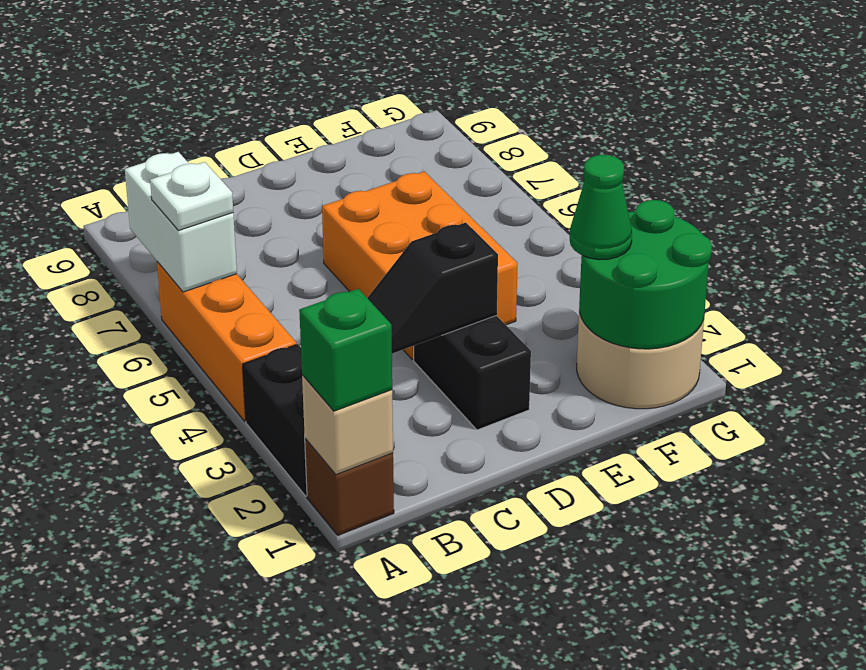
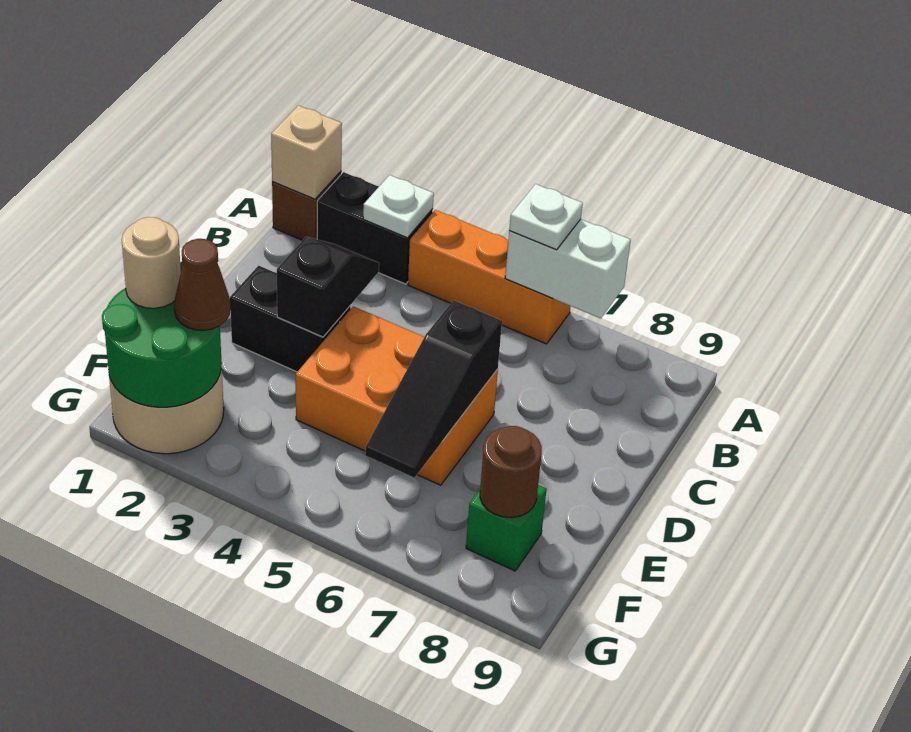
green brick A1 level 3 -> green brick F8 level 1
none -> white plate A3 level 2
none -> black slope D6:F6 level 2 top D
none -> tan round brick F1 level 3
green cone F2 level 3 -> brown cone F2 level 3
none -> brown round brick F8 level 2

